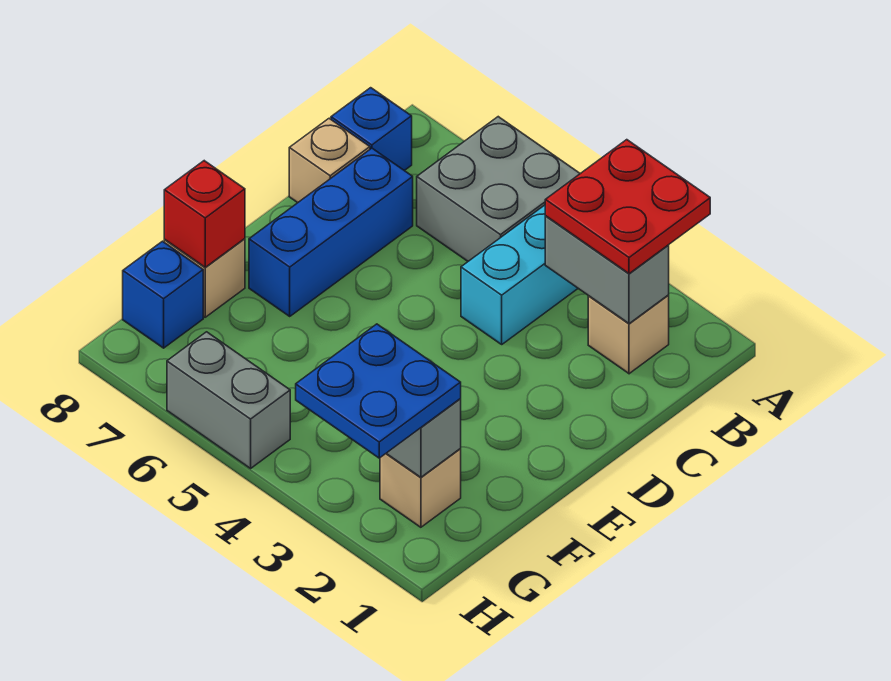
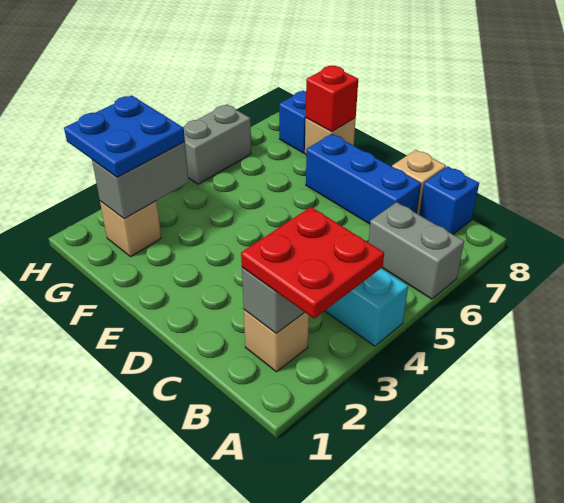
grey brick A5:B6 level 1 -> grey brick A6:B6 level 1

